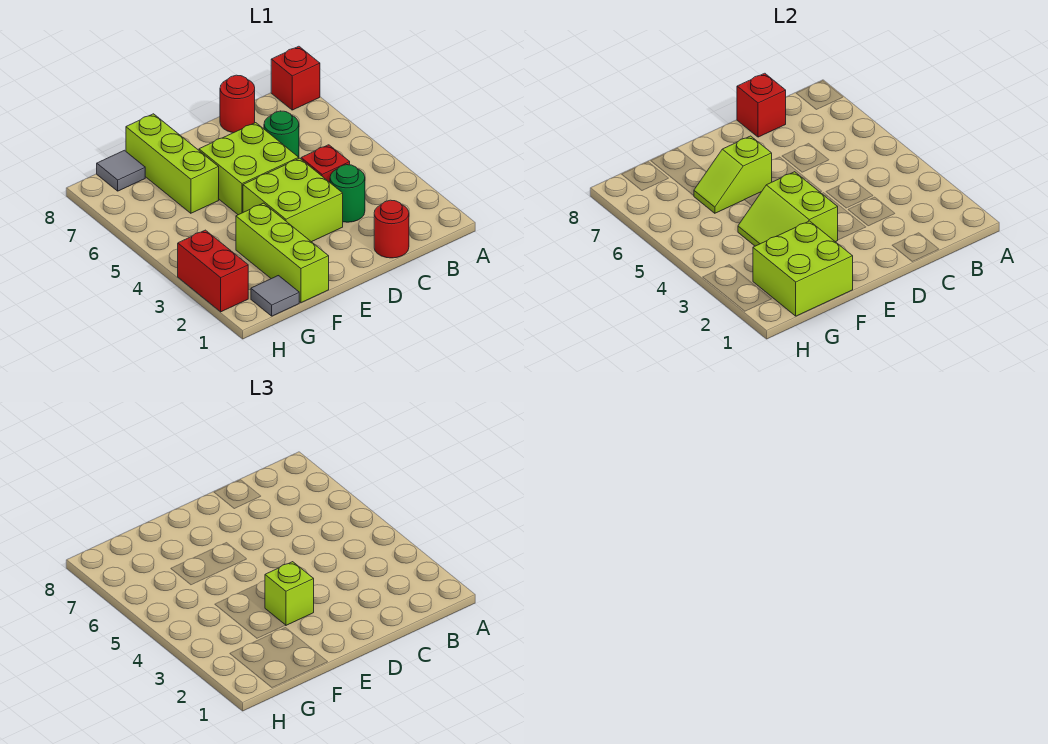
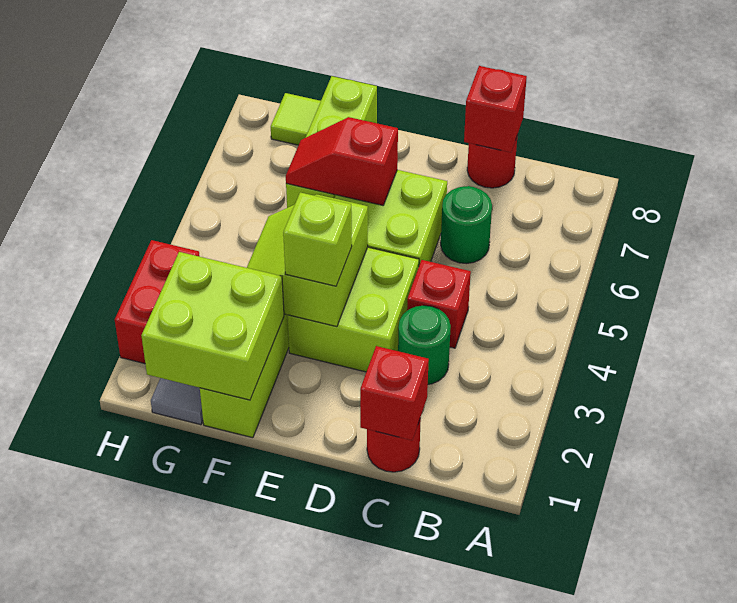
red brick A8 level 1 -> red brick C1 level 2
lime slope E6:F6 level 2 top E -> red slope E6:F6 level 2 top E
grey tile G8 level 1 -> lime tile G8 level 1

